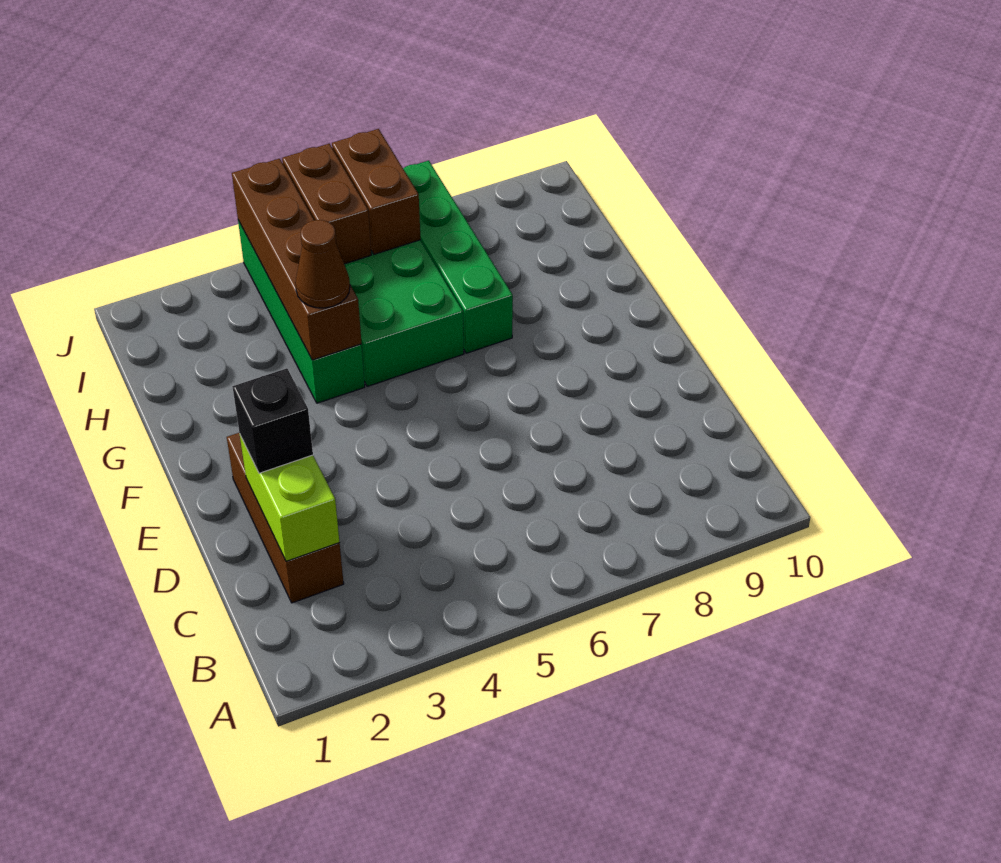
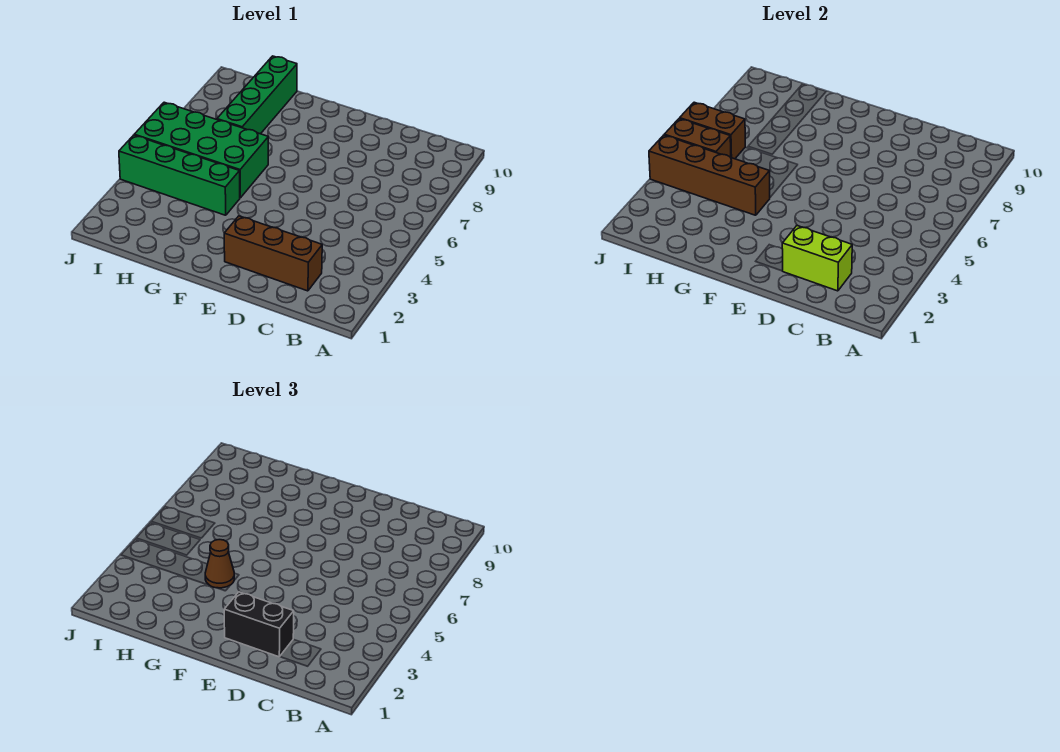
black brick D2 level 3 -> black brick D2:E2 level 3
green brick G7:J7 level 1 -> green brick H7:H10 level 1

